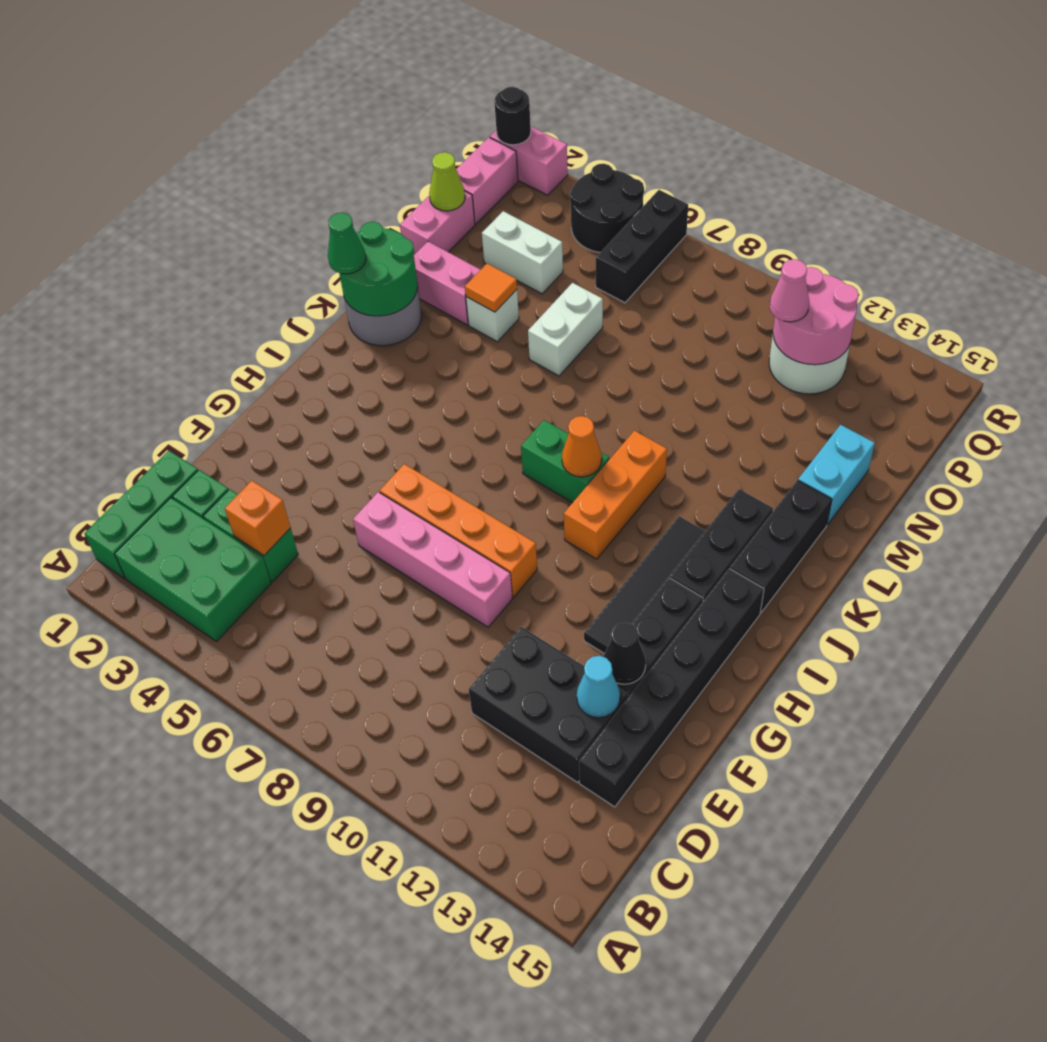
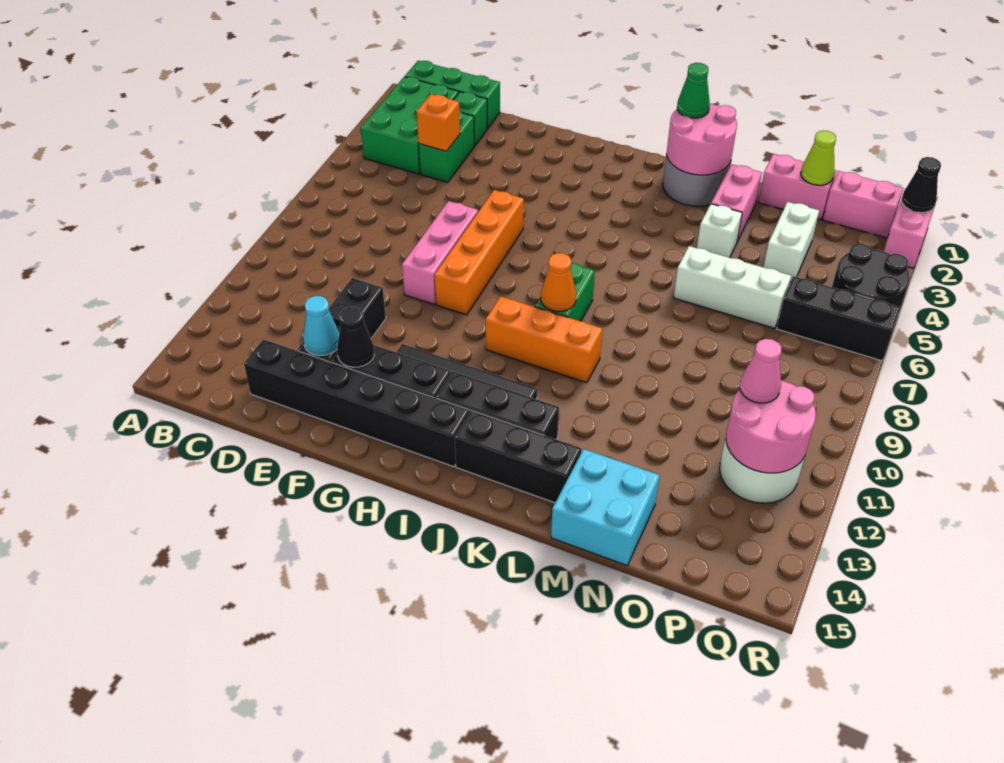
black brick D11:E13 level 1 -> black brick E11:E13 level 1
pink brick F6:F9 level 1 -> pink brick F7:F9 level 1
green round brick K1:L2 level 2 -> pink round brick K1:L2 level 2
orange tile M4 level 2 -> none
white brick M6:N6 level 1 -> white brick M6:O6 level 1
cyan brick M14:N14 level 1 -> cyan brick M14:N15 level 1
black round brick R1 level 2 -> black cone R1 level 2

